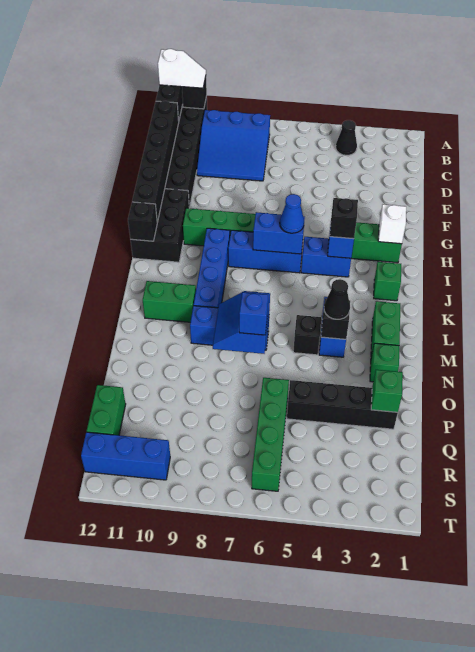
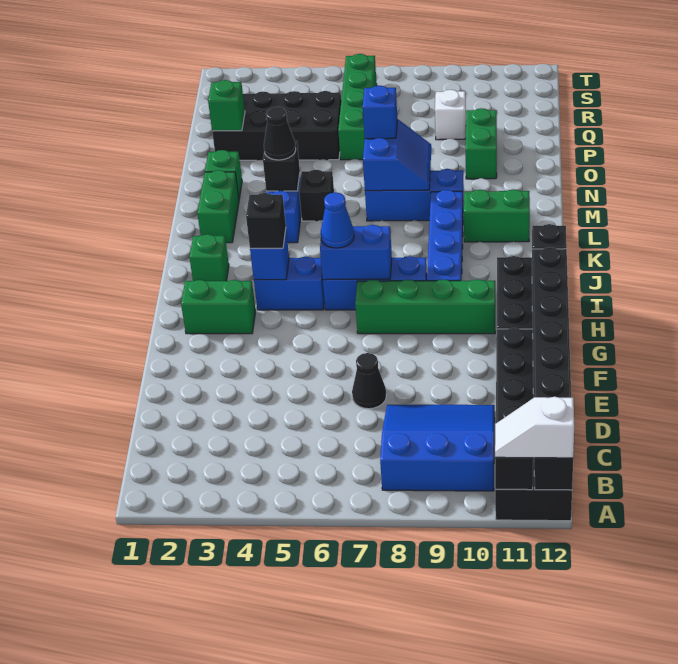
black cone B4 level 1 -> black cone E7 level 1
white brick H2 level 2 -> white brick Q9 level 1
black brick P2:P5 level 1 -> black brick P2:Q5 level 1
green brick Q12:R12 level 1 -> green brick O10:P10 level 1
blue brick S10:S12 level 1 -> none

